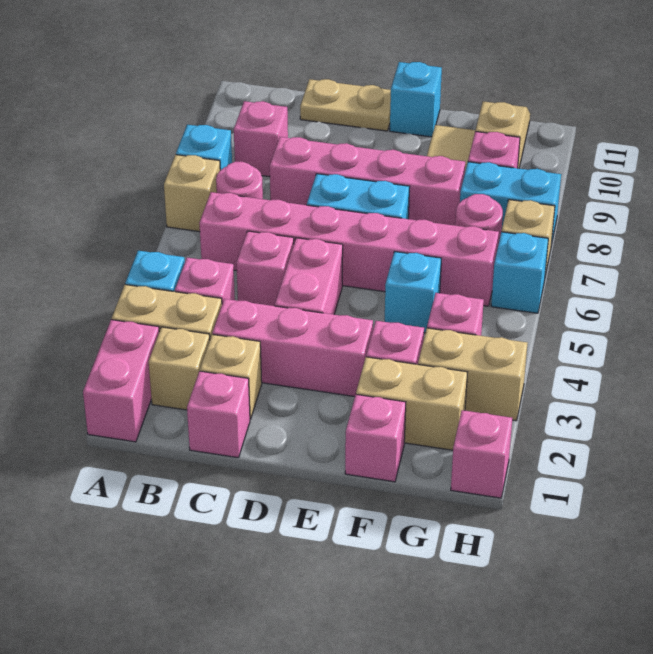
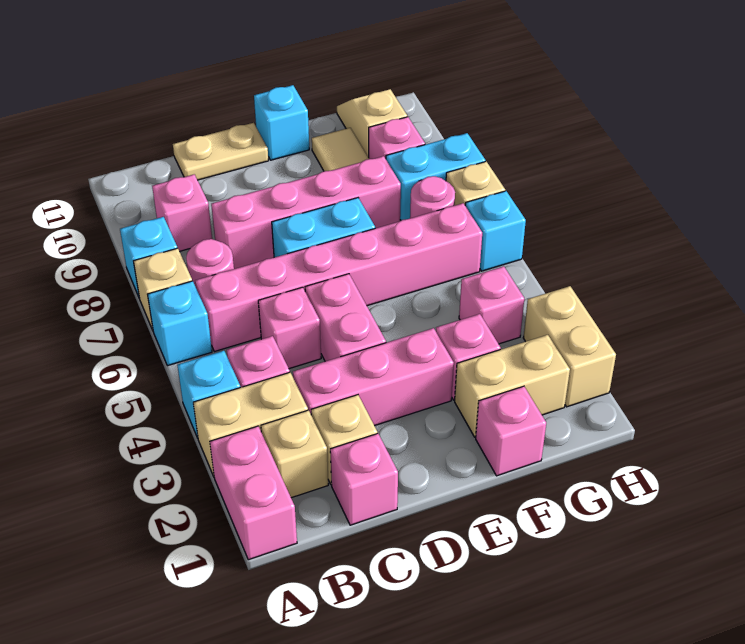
cyan brick F5 level 1 -> cyan brick A6 level 1
tan brick G3:H3 level 1 -> tan brick H2:H3 level 1
pink brick H1 level 1 -> none

